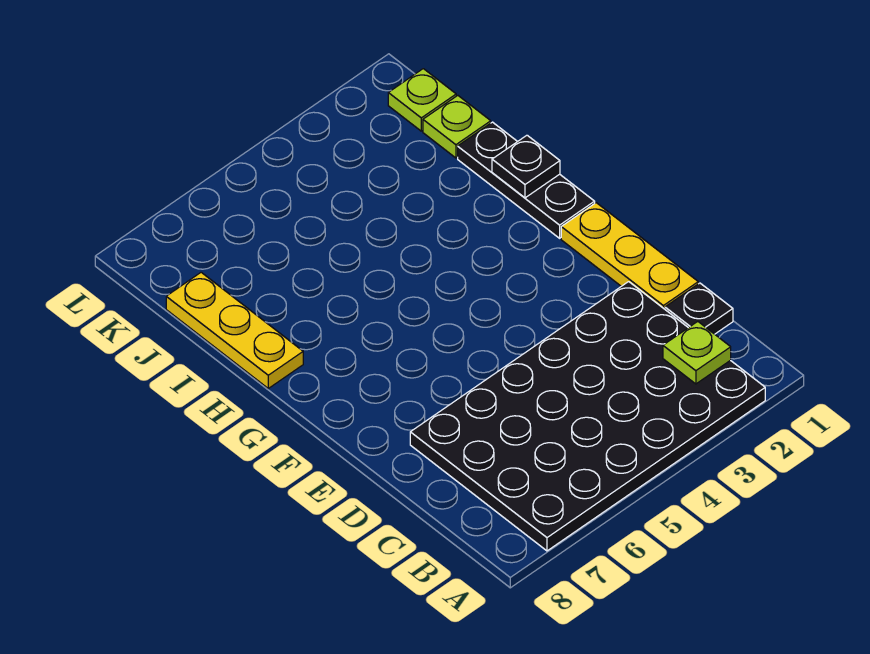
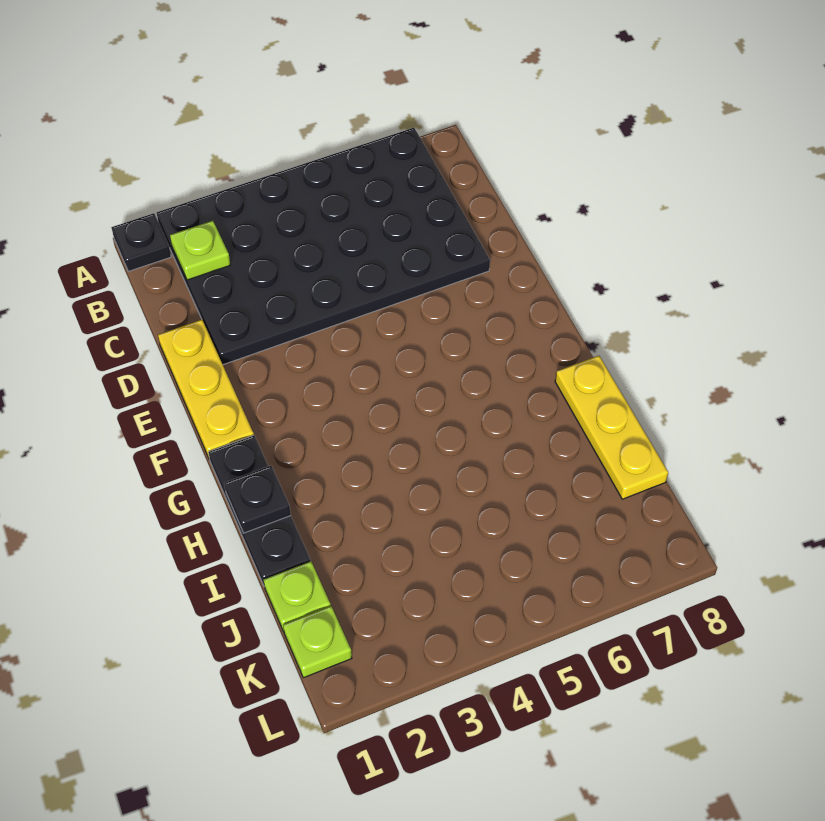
black plate C1 level 1 -> black plate A1 level 1

